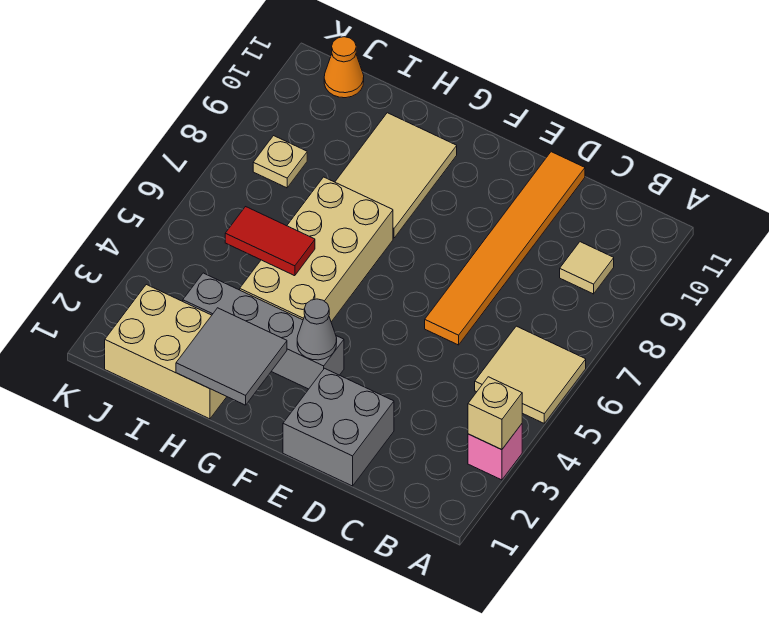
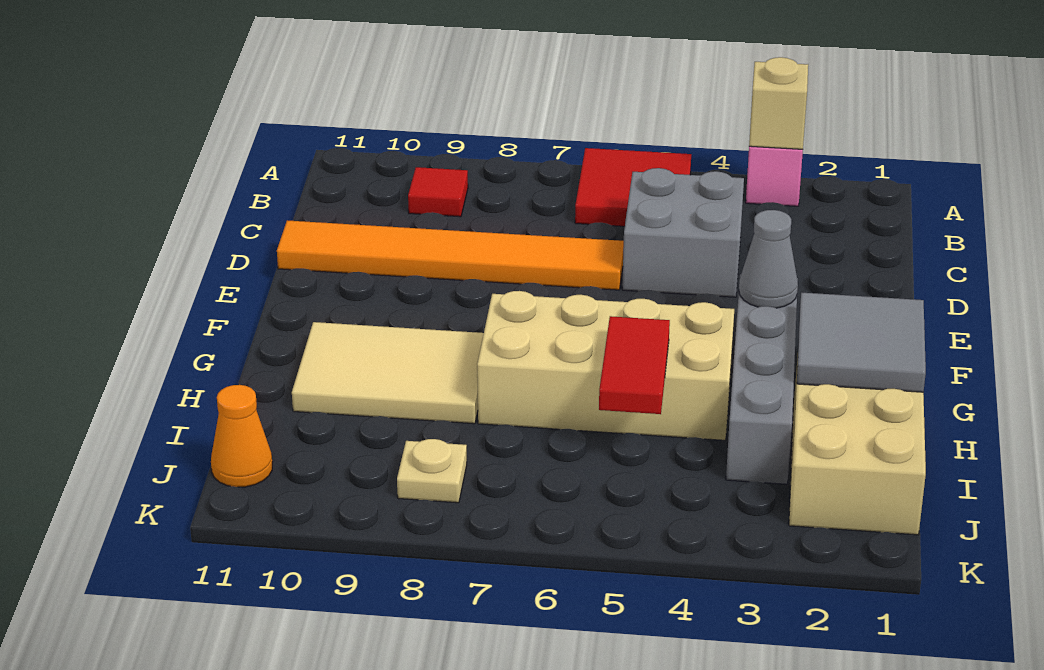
tan tile A5:B6 level 1 -> red tile A5:B6 level 1
tan tile B9 level 1 -> red tile B9 level 1
grey brick D1:E2 level 1 -> grey brick C4:D5 level 1

